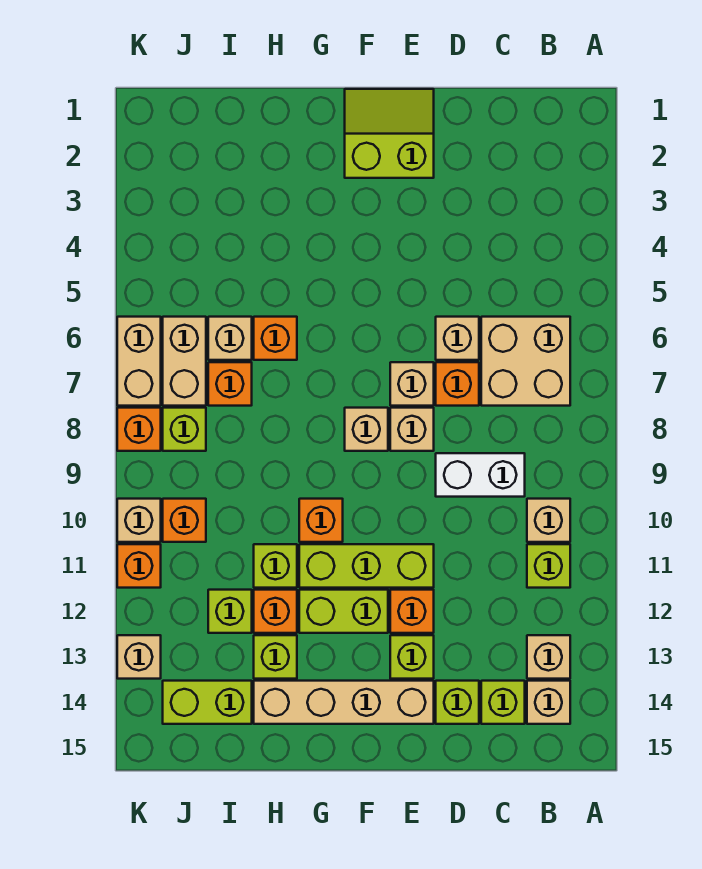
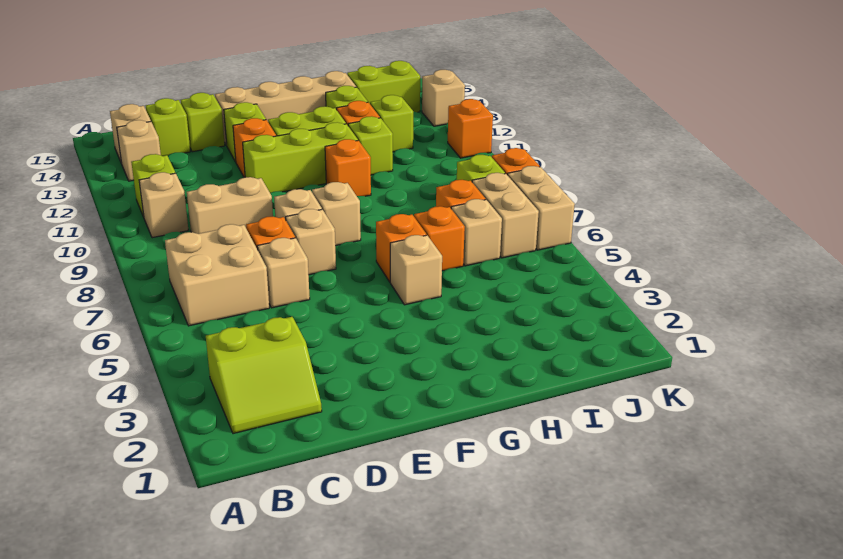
white brick C9:D9 level 1 -> tan brick C9:D9 level 1
lime slope E1:F2 level 1 top 2 -> lime slope B2:C3 level 1 top 3
orange brick J10 level 1 -> orange brick G6 level 1
tan brick K10 level 1 -> tan brick G5 level 1

